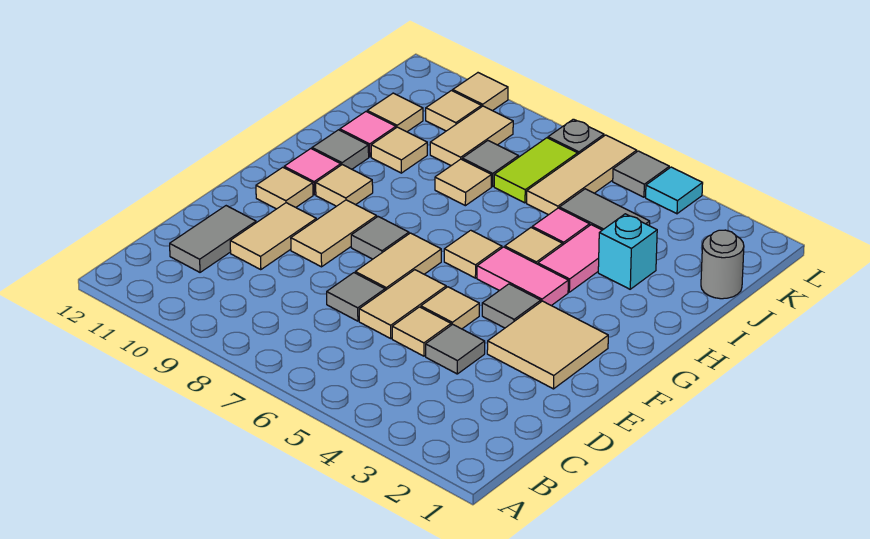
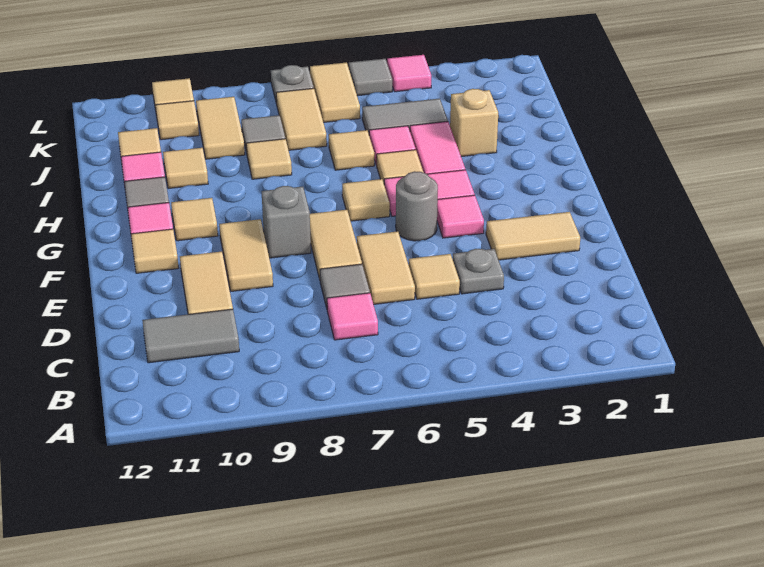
none -> pink tile C7 level 1
grey tile C11:D11 level 1 -> grey tile C10:C11 level 1
grey tile D4 level 1 -> grey plate D4 level 1
tan tile E2:F3 level 1 -> tan tile E2:E3 level 1
tan tile E5 level 1 -> tan tile I6 level 1
grey tile F4 level 1 -> pink tile F4 level 1
grey tile F8 level 1 -> grey brick F8 level 1
cyan brick I3 level 1 -> tan brick I3 level 1
grey round brick J1 level 1 -> grey round brick F5 level 1
tan tile J6:L6 level 1 -> tan tile K6:L6 level 1
lime tile J7:K7 level 1 -> tan tile J7:K7 level 1
cyan tile L4 level 1 -> pink tile L4 level 1

